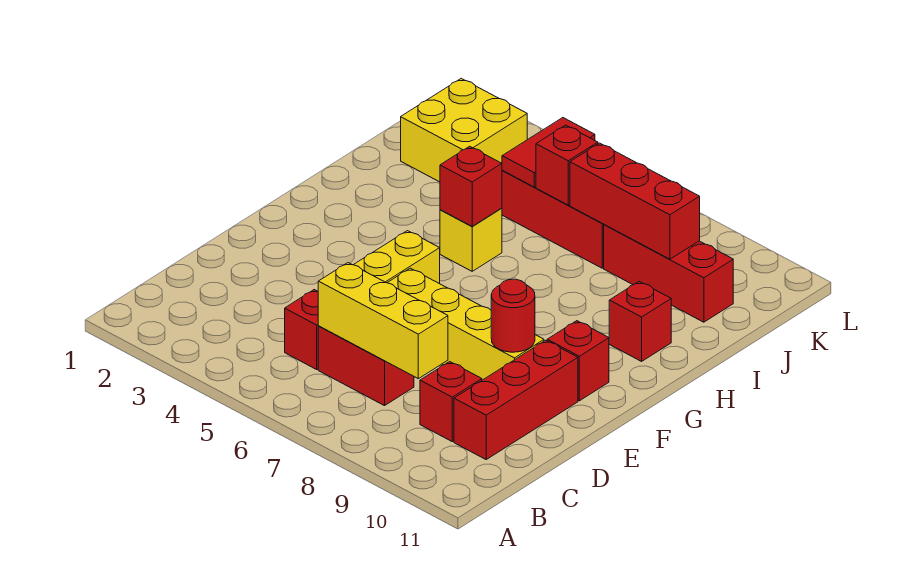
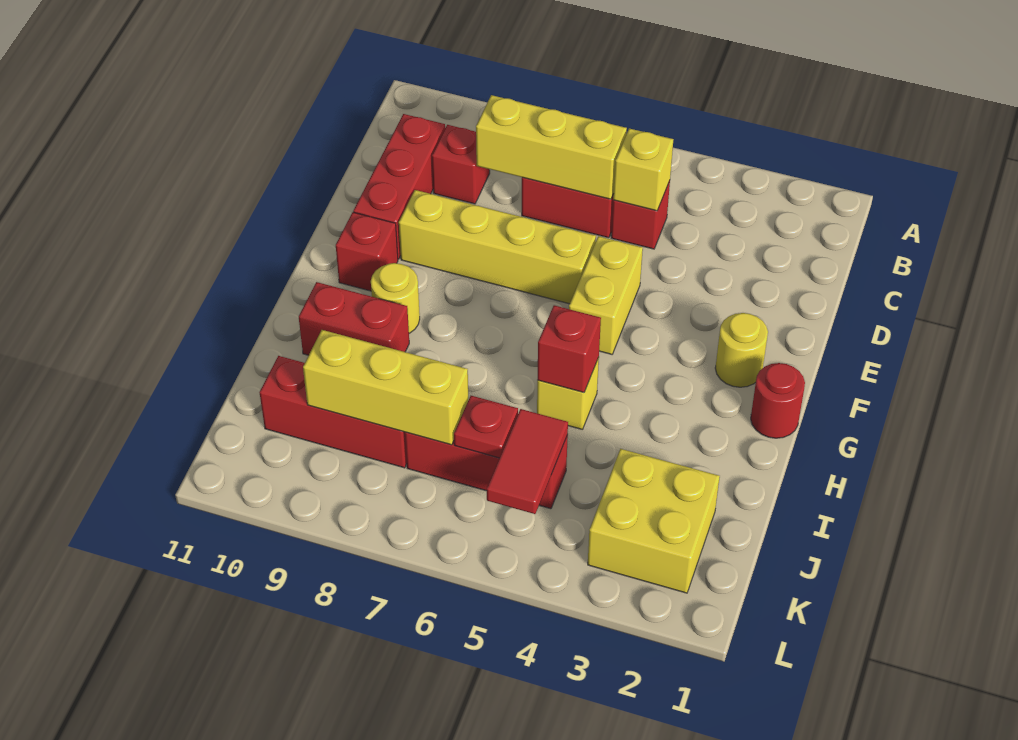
none -> yellow brick C5 level 2
red round brick E9 level 2 -> red round brick G1 level 1
none -> yellow round brick F2 level 1
none -> yellow round brick G9 level 1
red brick H10 level 1 -> red brick H9:H10 level 1
red brick J6 level 2 -> red plate J6 level 2
red brick J7:J9 level 2 -> yellow brick J7:J9 level 2

